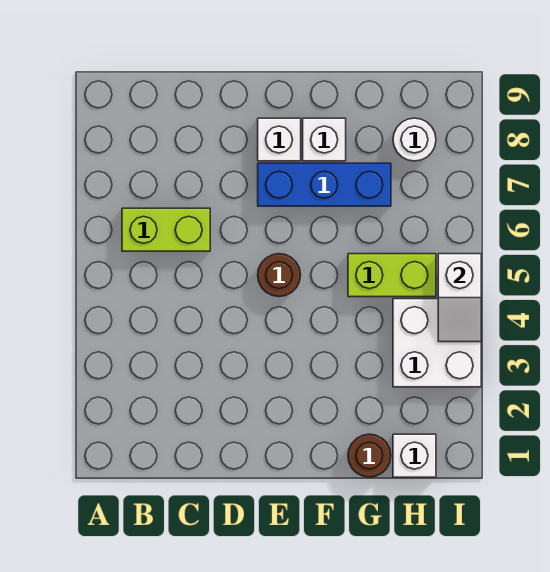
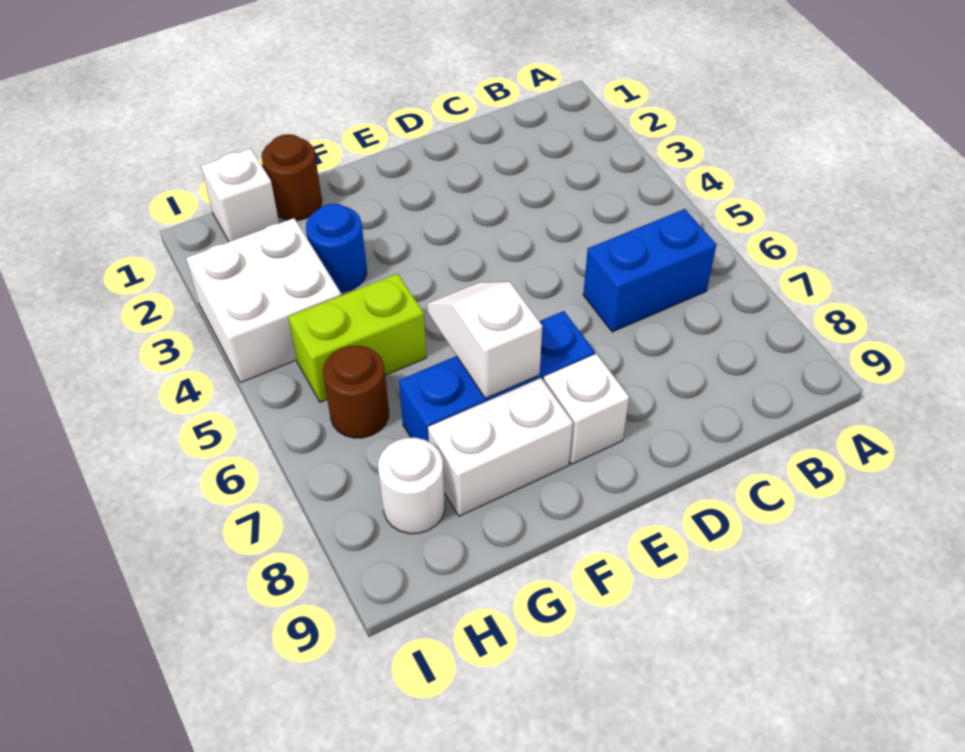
lime brick B6:C6 level 1 -> blue brick B6:C6 level 1
brown round brick E5 level 1 -> brown round brick H6 level 1
white brick F8 level 1 -> white brick F8:G8 level 1
none -> blue round brick G3 level 1
white slope I4:I5 level 2 top 5 -> white slope F6:F7 level 2 top 7

